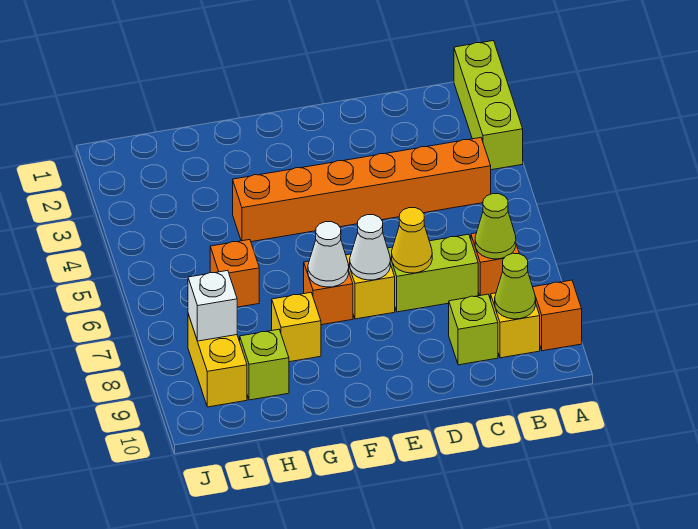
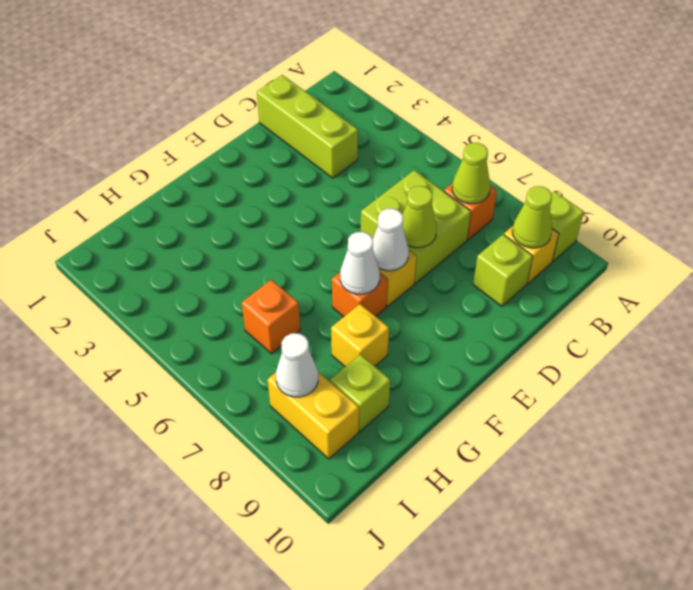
lime brick A1:A3 level 1 -> lime brick C1:C3 level 1
orange brick A9 level 1 -> lime brick A9 level 1
orange brick B4:G4 level 1 -> none
lime brick C7:D7 level 1 -> lime brick C6:D7 level 1
yellow cone D7 level 2 -> lime cone D7 level 2
white brick I8 level 2 -> white cone I8 level 2

